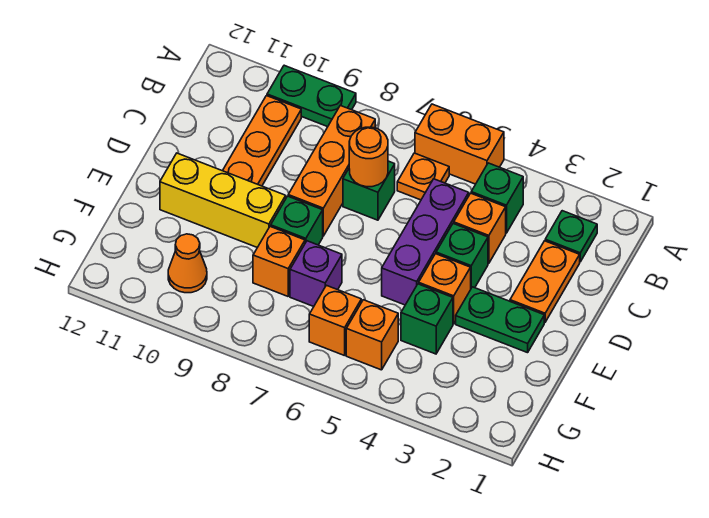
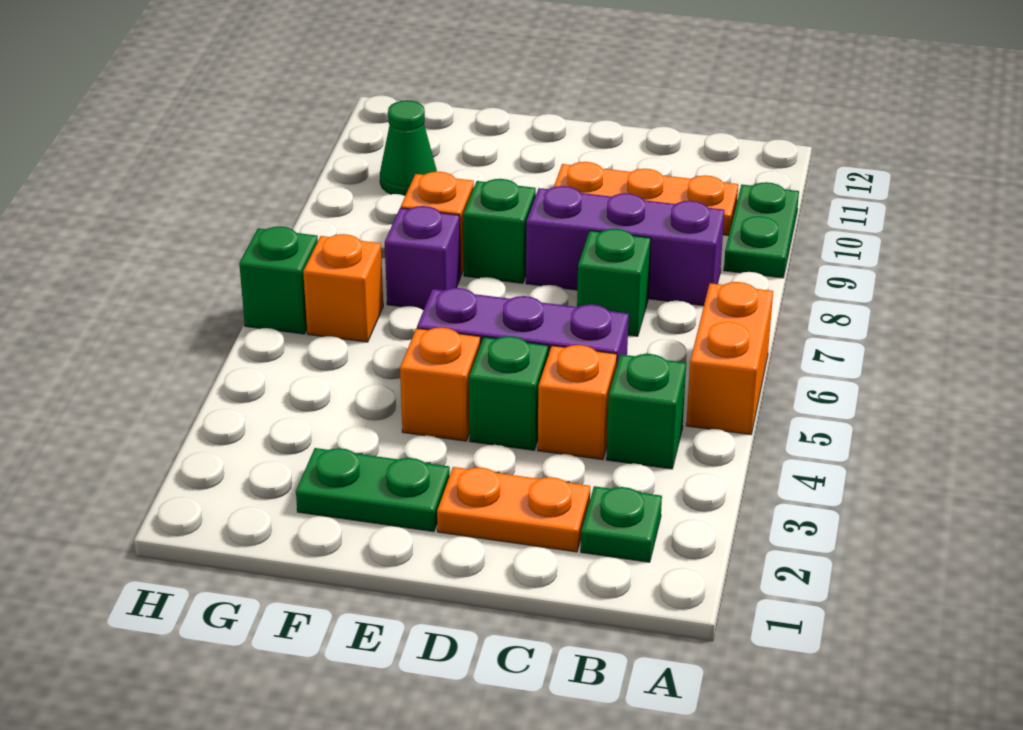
orange plate B6 level 1 -> none
orange brick B8:D8 level 1 -> purple brick B8:D8 level 1
orange round brick C7 level 2 -> none
green plate E2:E3 level 1 -> green plate E2:F2 level 1
yellow brick E9:E11 level 1 -> none
green brick F4 level 1 -> green brick H6 level 1
orange brick G5 level 1 -> none
orange cone G10 level 1 -> green cone G10 level 1

